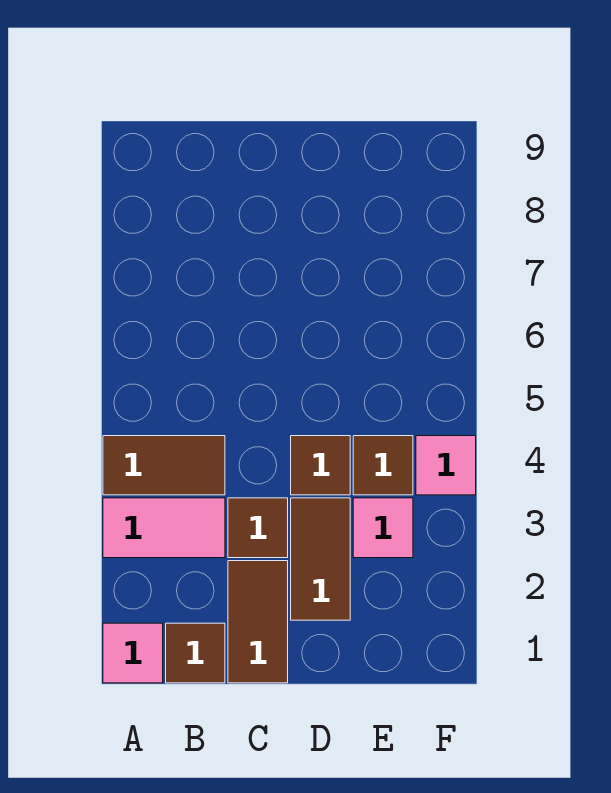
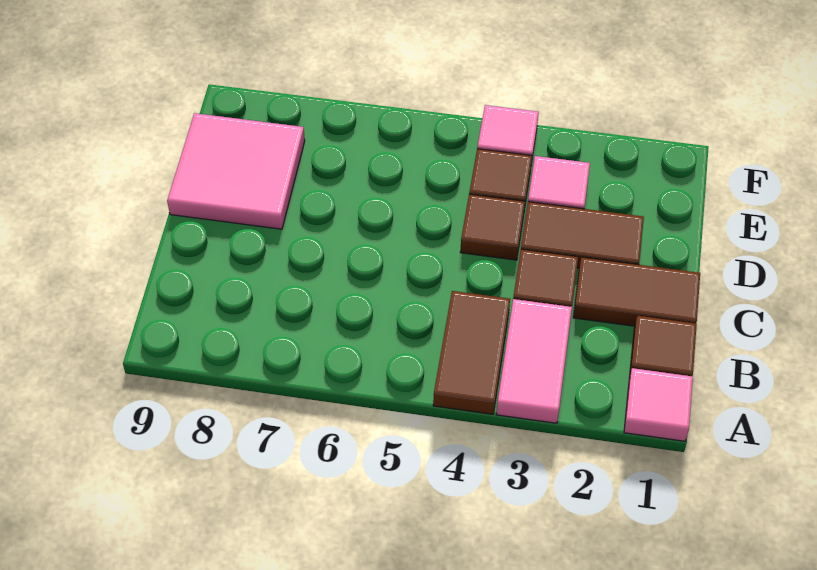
none -> pink tile D8:E9 level 1

